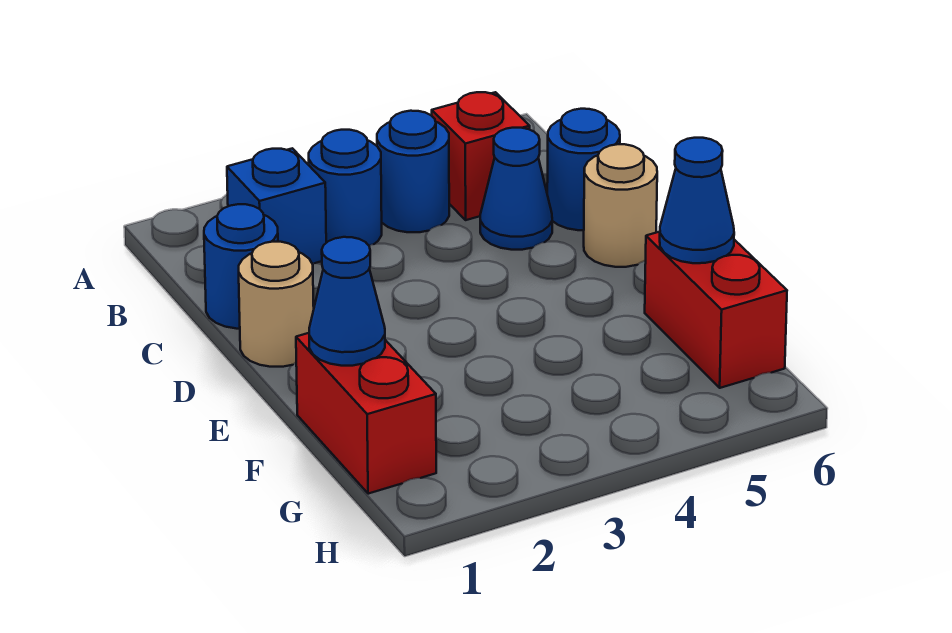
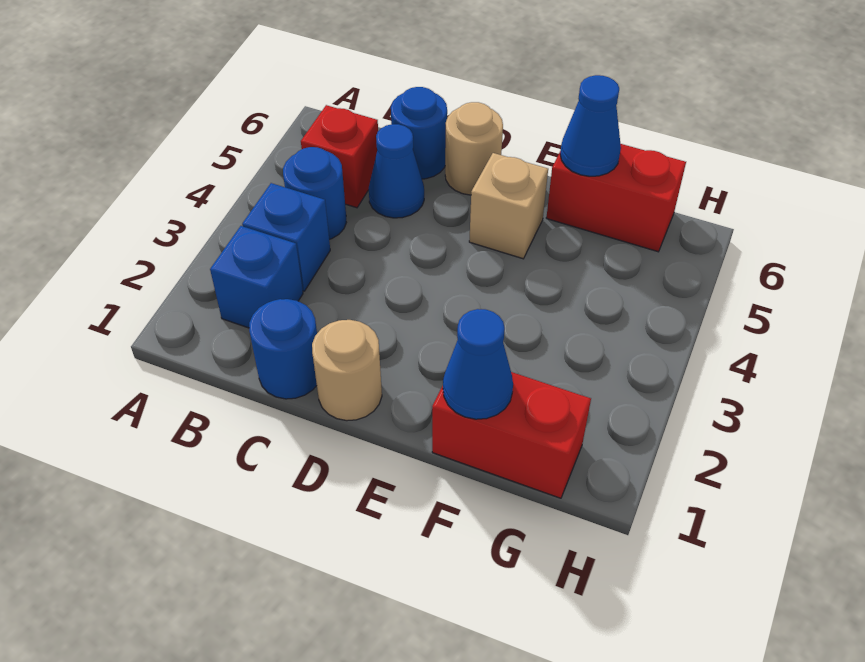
blue round brick B3 level 1 -> blue brick B3 level 1
none -> tan brick E5 level 1

